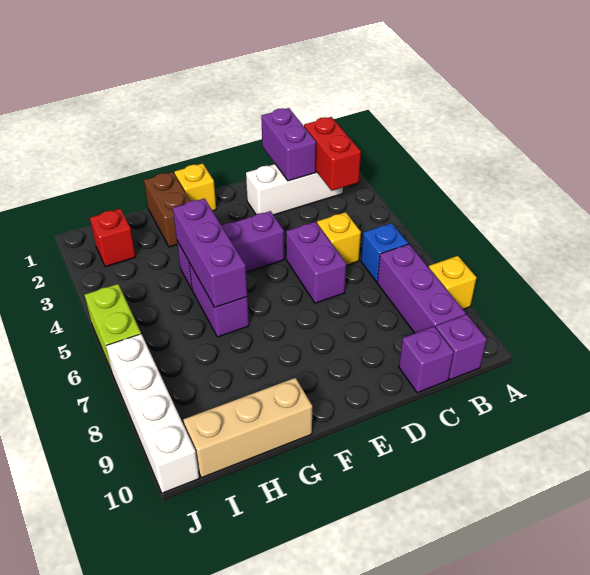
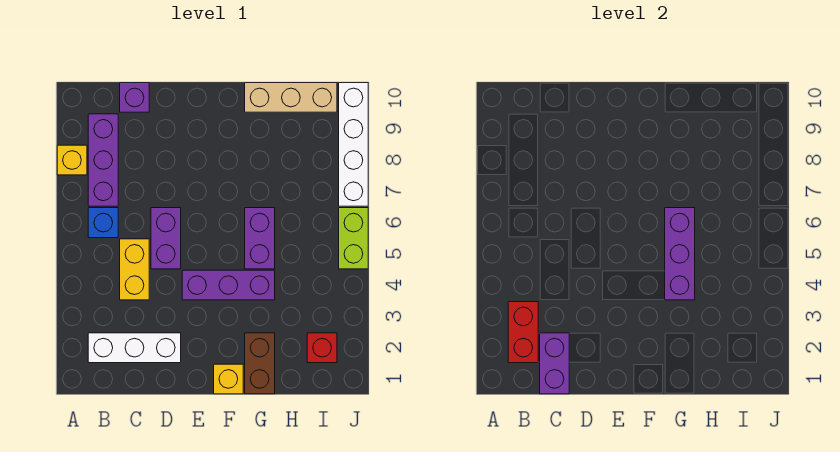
purple brick B10 level 1 -> none
yellow brick C5 level 1 -> yellow brick C4:C5 level 1

